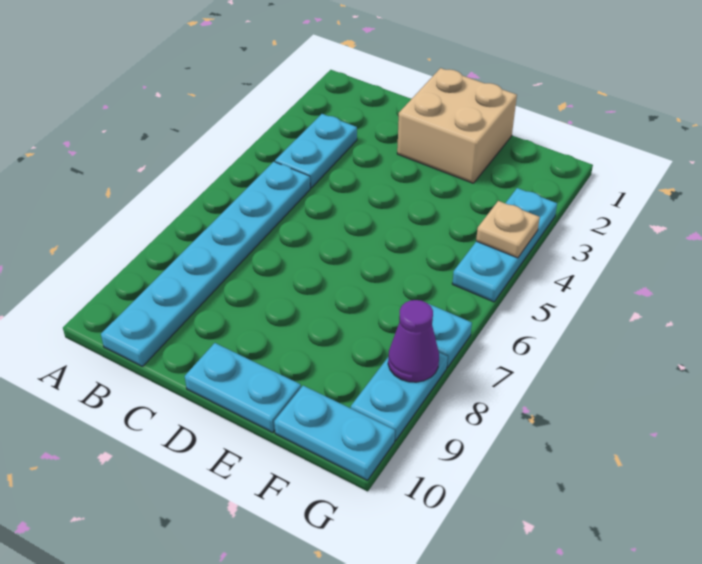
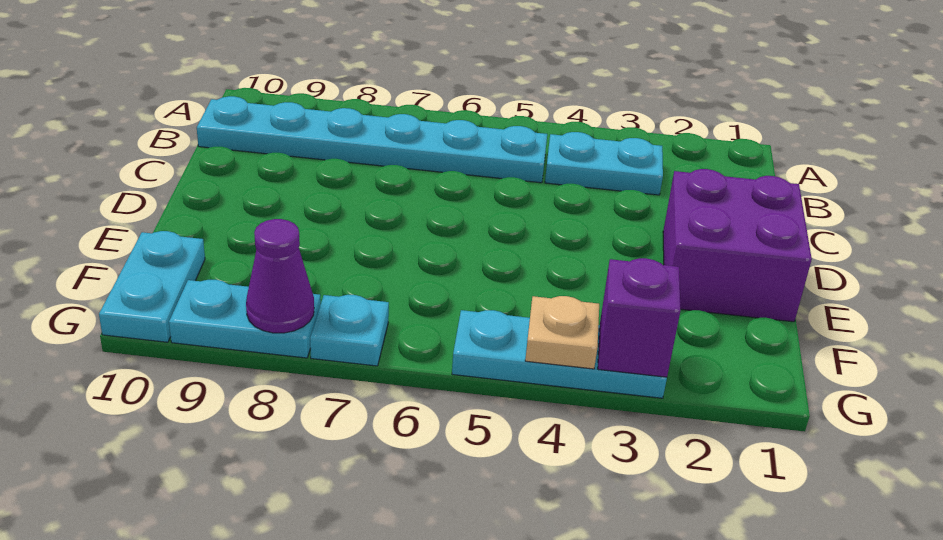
tan brick D1:E2 level 1 -> purple brick D1:E2 level 1
cyan plate D10:E10 level 1 -> none
none -> purple brick G3 level 2

